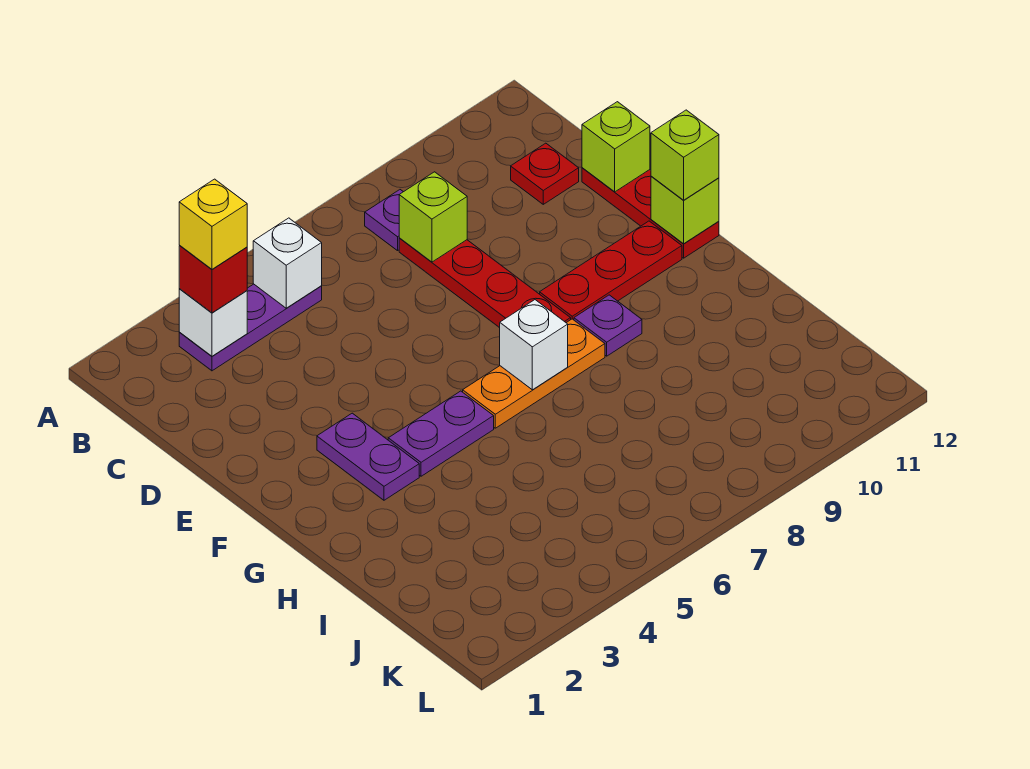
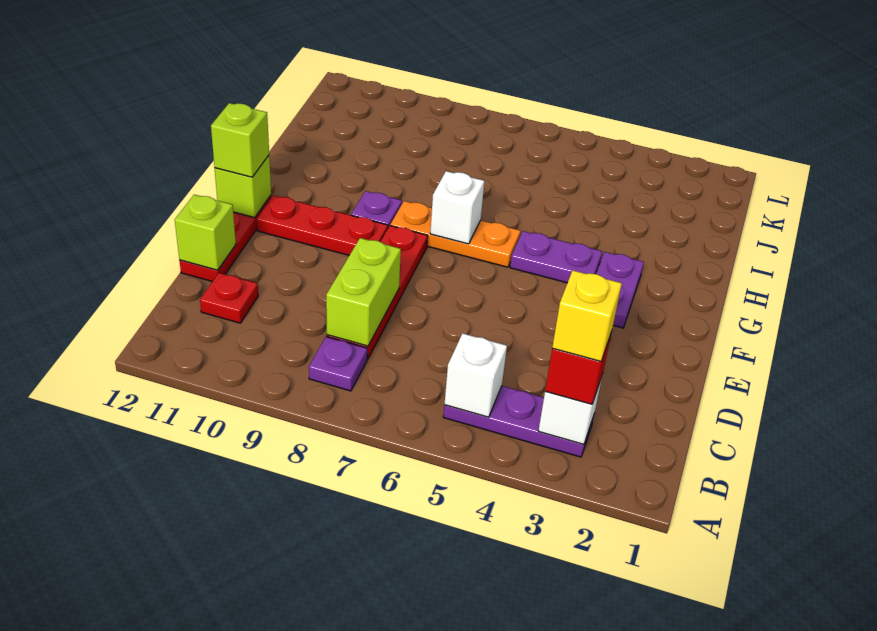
lime brick C8 level 2 -> lime brick C8:D8 level 2

